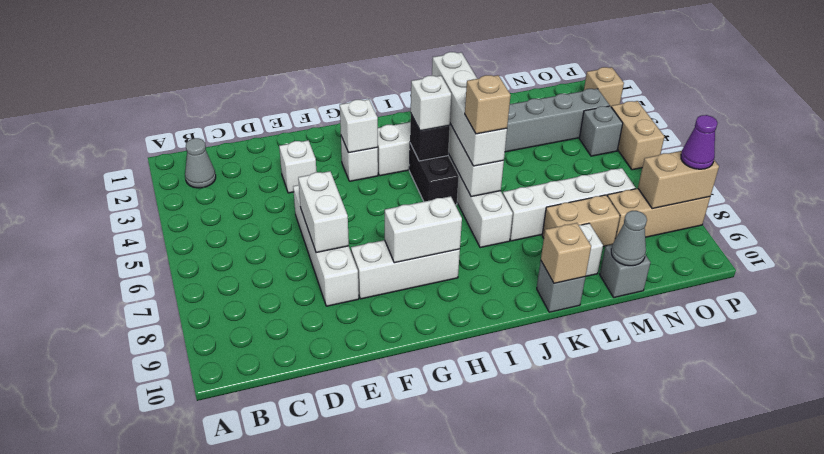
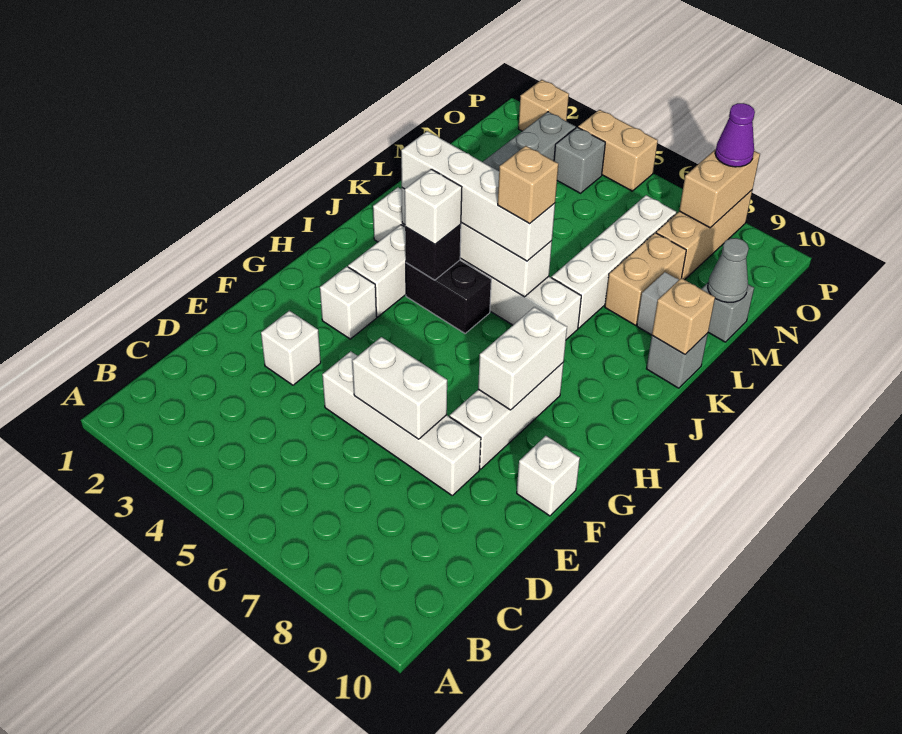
grey cone B2 level 1 -> none
white brick G3 level 2 -> white brick F10 level 1

